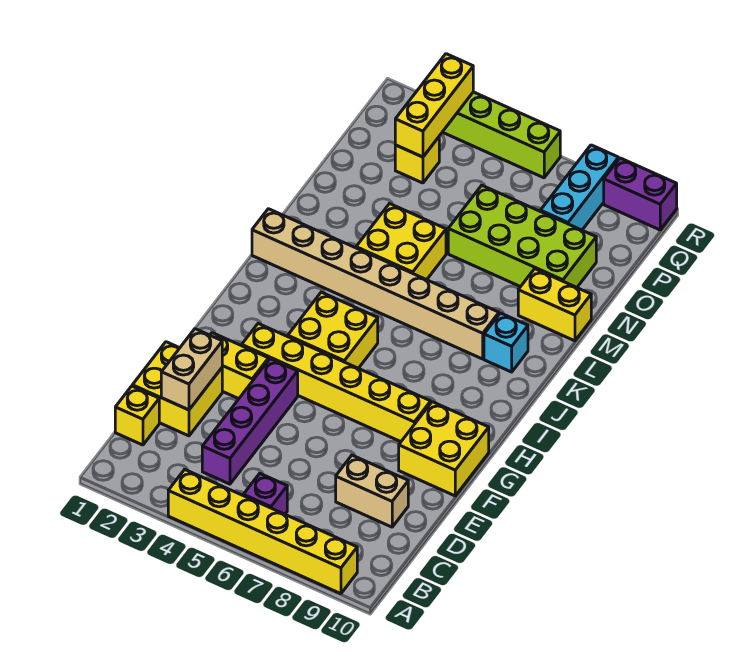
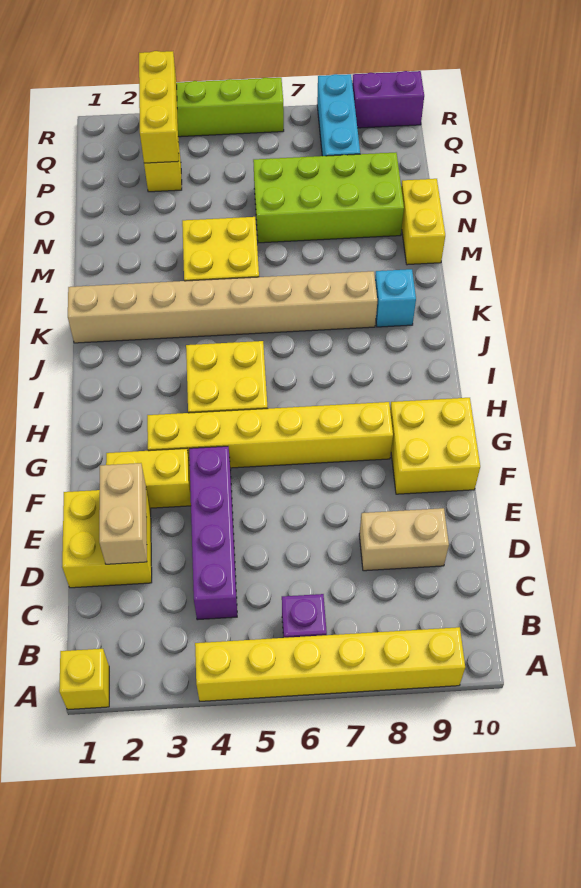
yellow brick C1 level 1 -> yellow brick A1 level 1
yellow brick M9:M10 level 1 -> yellow brick M10:N10 level 1

